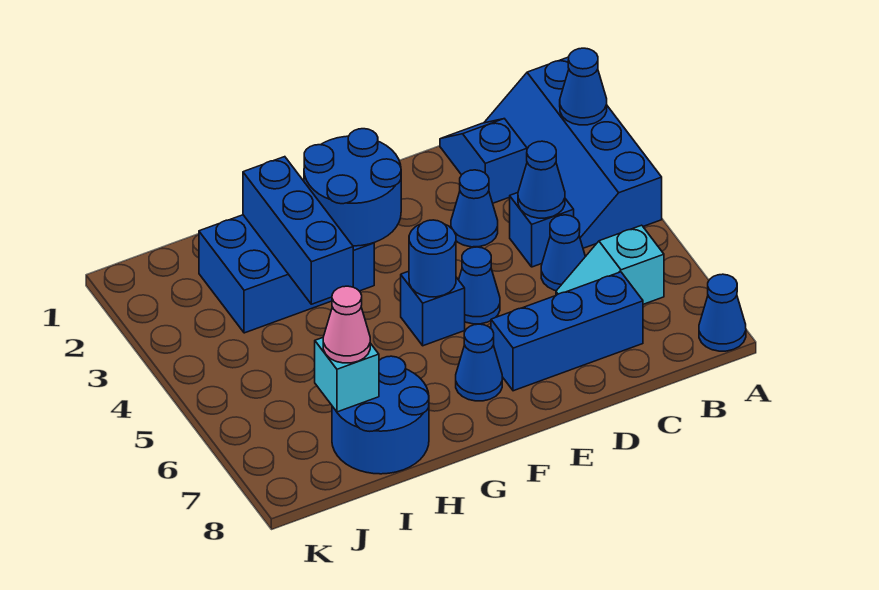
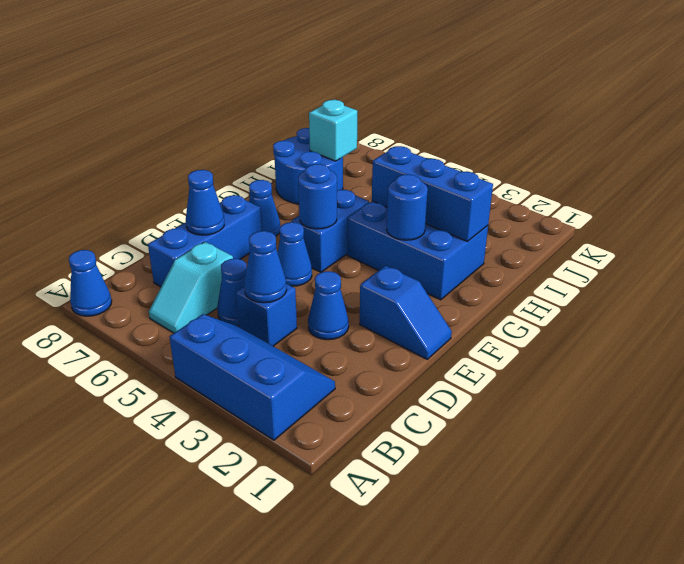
blue slope A1:B4 level 1 top A -> blue slope A2:B4 level 1 top A
blue cone A2 level 2 -> blue cone D7 level 2
cyan slope B6:C6 level 1 top B -> cyan slope B6:C6 level 1 top C
blue slope C1:C2 level 1 top 2 -> blue slope E1:E2 level 1 top 2
blue round brick F2:G3 level 2 -> blue round brick G3 level 2
blue brick F5 level 1 -> blue brick F5:G5 level 1
blue brick G2:I3 level 1 -> blue brick G2:H4 level 1
pink cone I7 level 3 -> none

